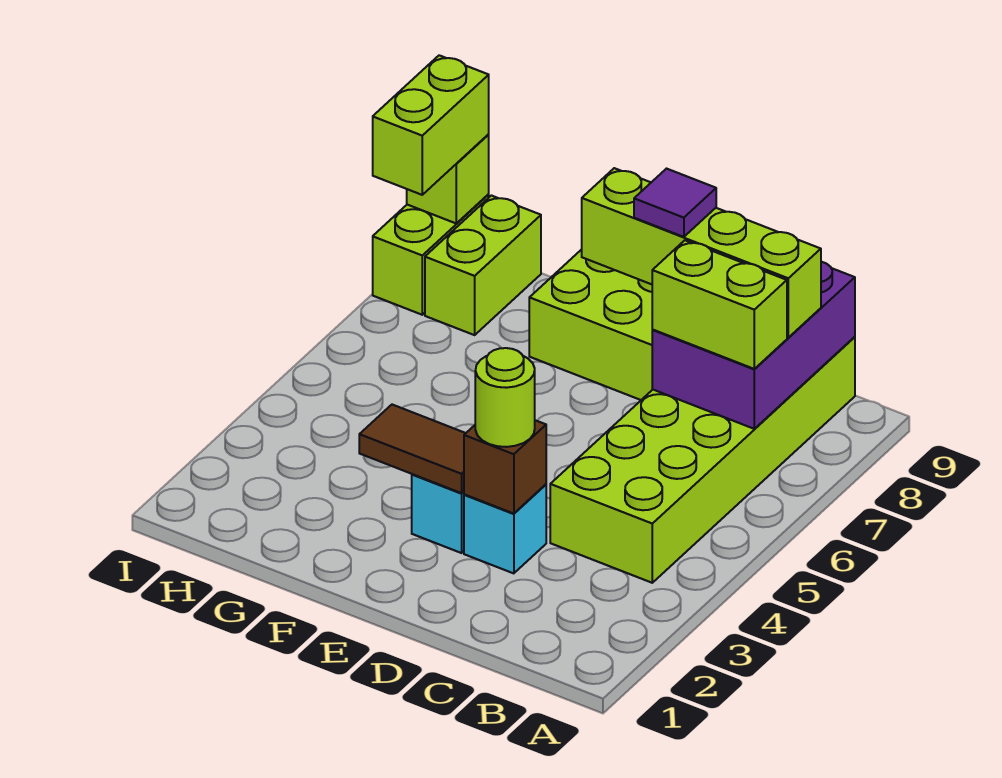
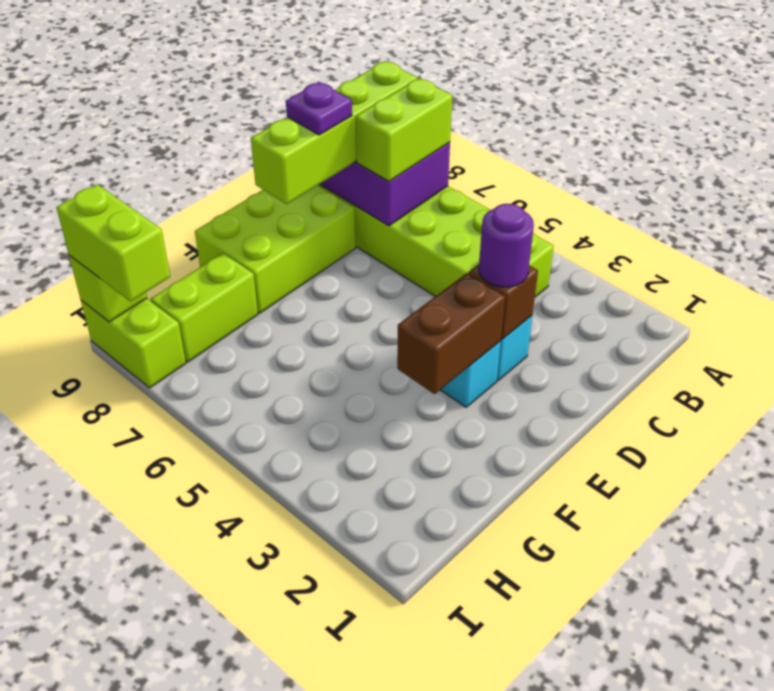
lime round brick D3 level 3 -> purple round brick D3 level 3
purple tile D8 level 4 -> purple plate D8 level 4
brown tile E3:F3 level 2 -> brown brick E3:F3 level 2
lime brick H8:H9 level 1 -> lime brick G8:H8 level 1

